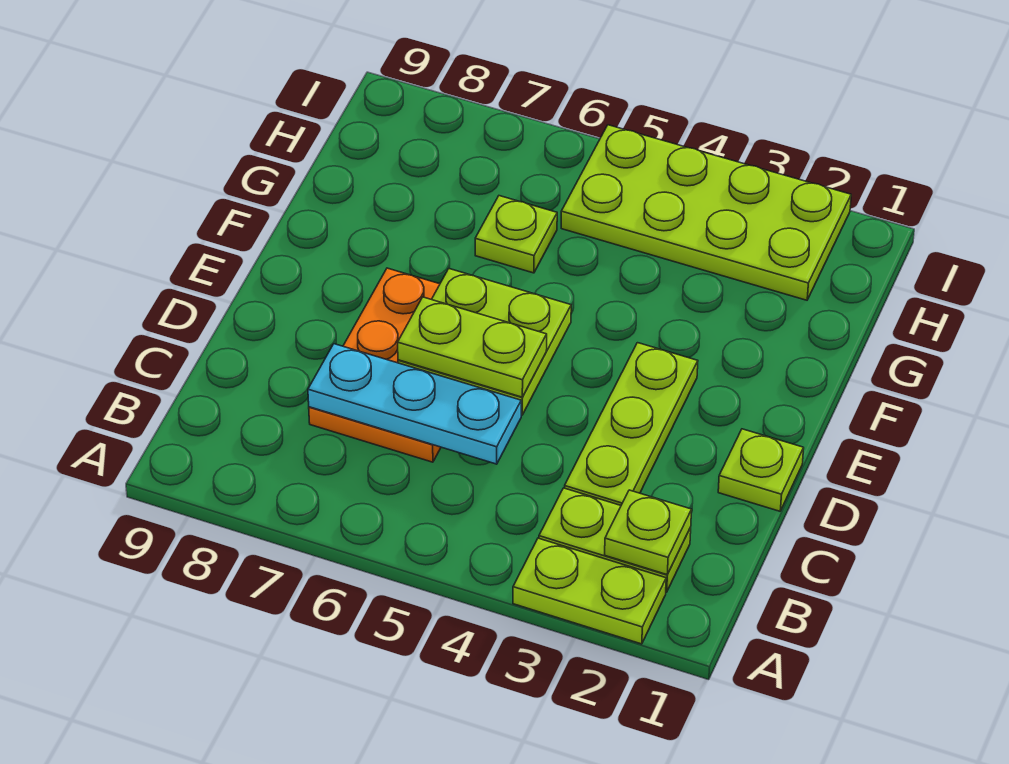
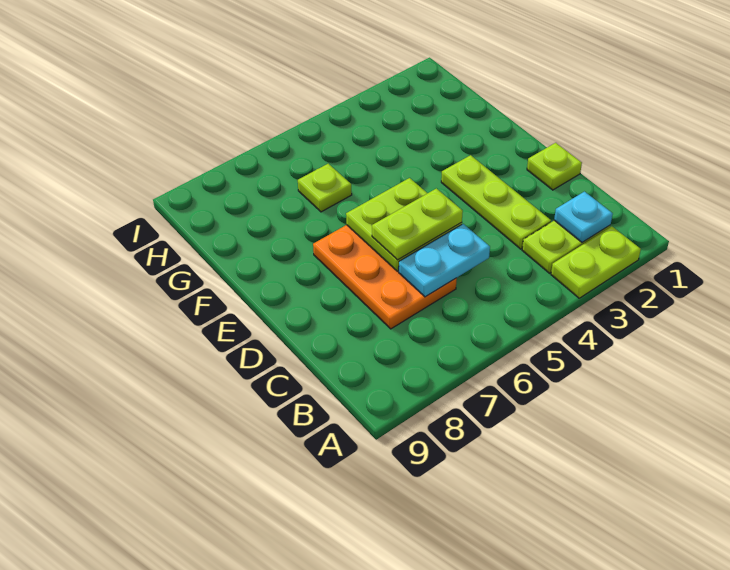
lime plate B2 level 2 -> cyan plate B2 level 2
cyan plate C5:C7 level 2 -> cyan plate C5:C6 level 2
lime plate H2:I5 level 1 -> none

